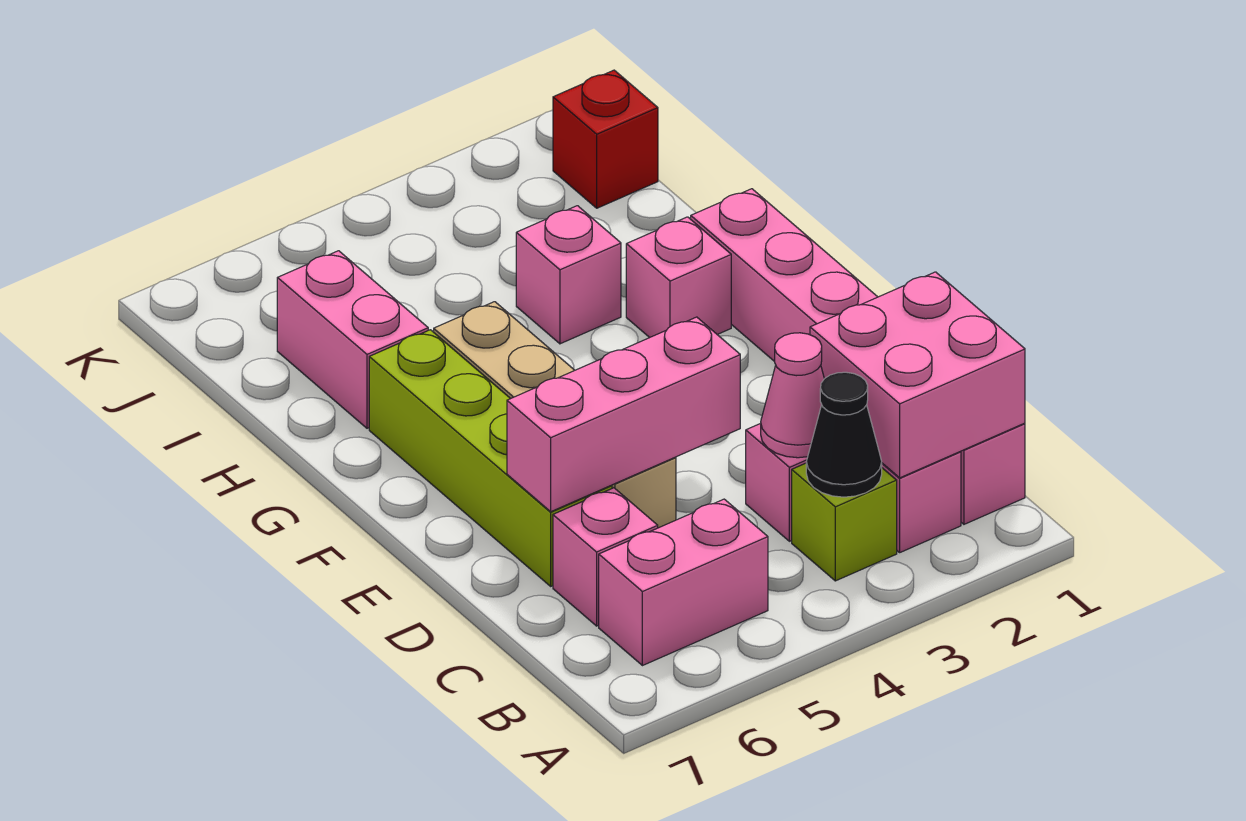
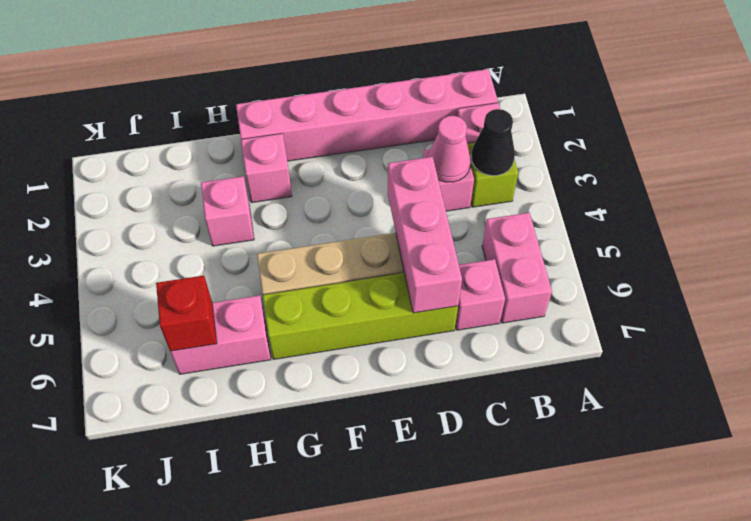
pink brick B1:C2 level 2 -> none
red brick J1 level 1 -> red brick I6 level 2

